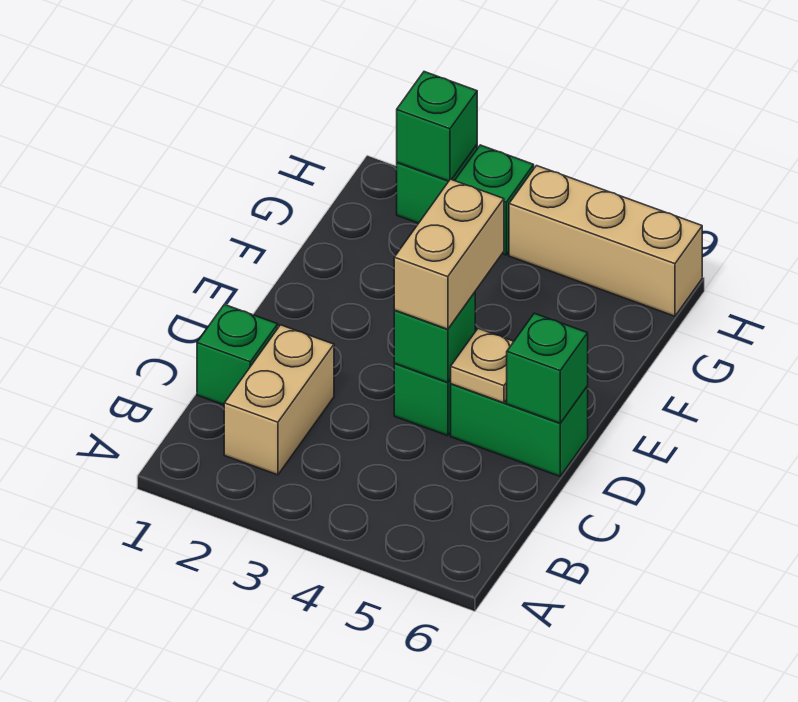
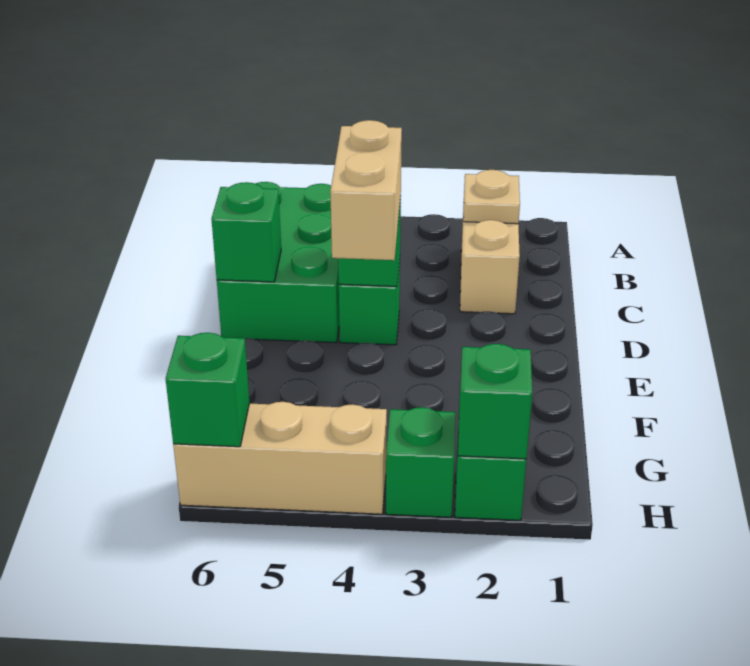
green brick C1 level 1 -> green brick H6 level 2
green brick D5:D6 level 1 -> green brick B5:D6 level 1
tan plate D5 level 2 -> tan plate B2 level 2

